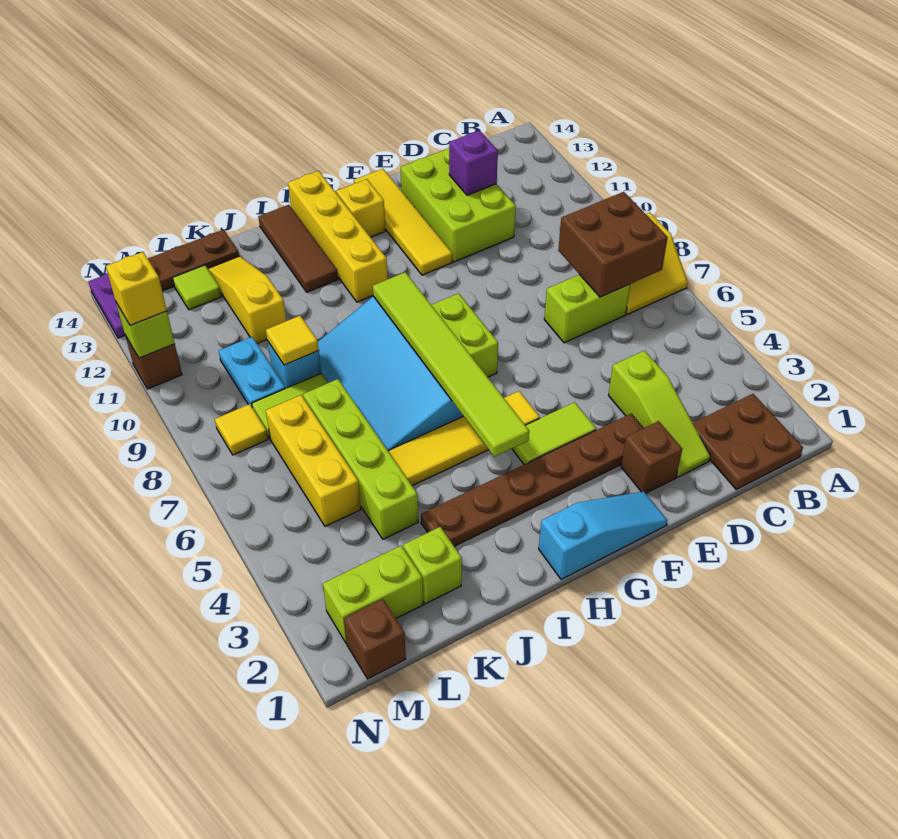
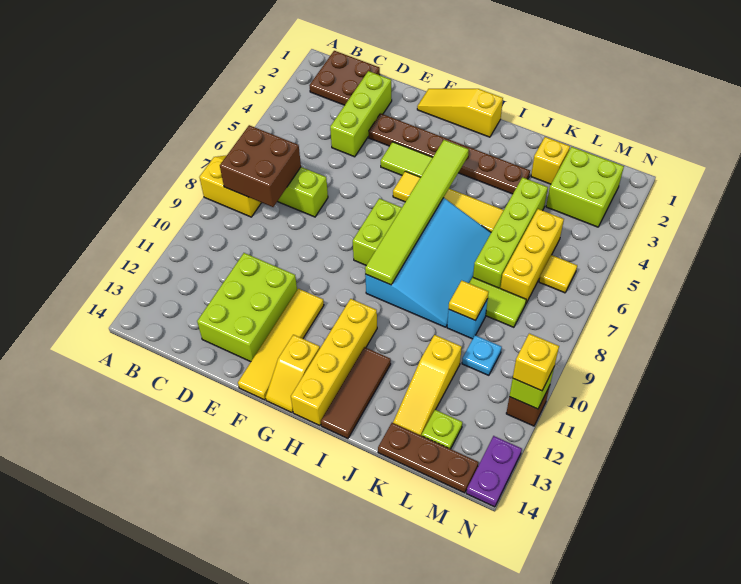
lime slope D2:D4 level 1 top 4 -> lime brick D2:D4 level 1
purple brick D12 level 2 -> none
brown brick E2 level 1 -> none
cyan slope F1:H1 level 1 top H -> yellow slope F1:H1 level 1 top H
lime brick K2 level 1 -> yellow brick K2 level 1
lime brick L2:M2 level 1 -> lime brick L2:M3 level 1
cyan plate L9:L10 level 1 -> cyan plate L10 level 1
lime tile L13 level 1 -> lime plate L13 level 1
brown brick M1 level 1 -> none
yellow tile M8 level 1 -> yellow tile M6 level 1

